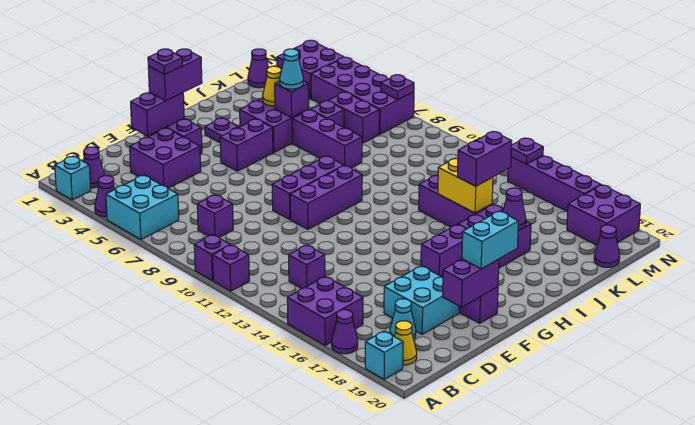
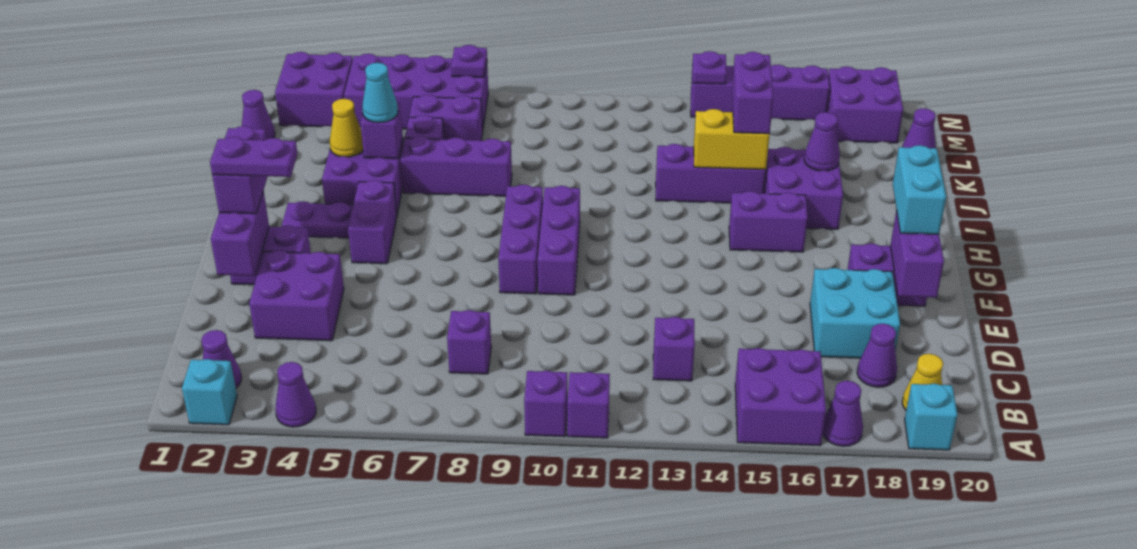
cyan brick A5:B6 level 1 -> none
cyan cone C18 level 1 -> purple cone C18 level 1
purple plate F2 level 4 -> purple plate F2:F3 level 4
purple brick G16:H16 level 1 -> purple brick H15:H16 level 1

